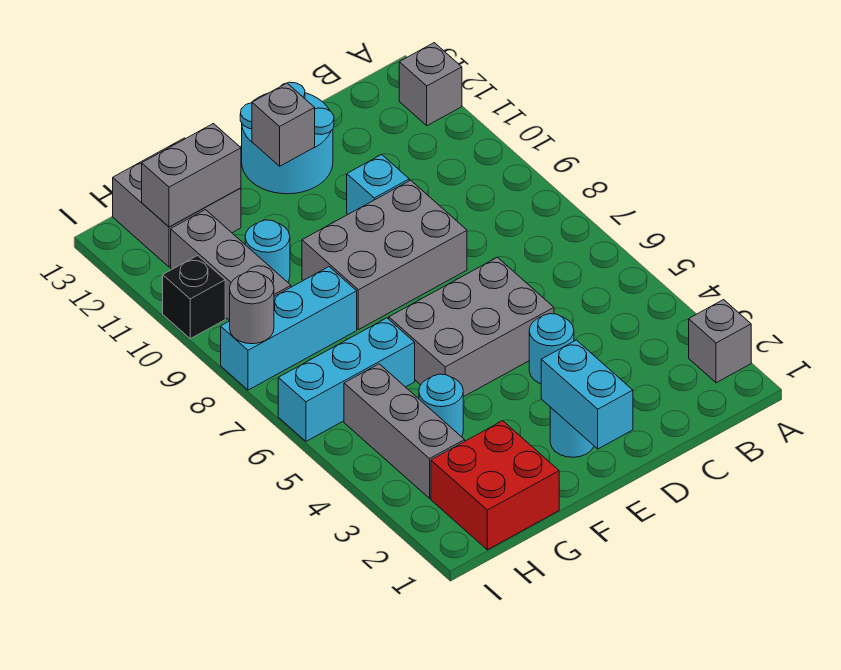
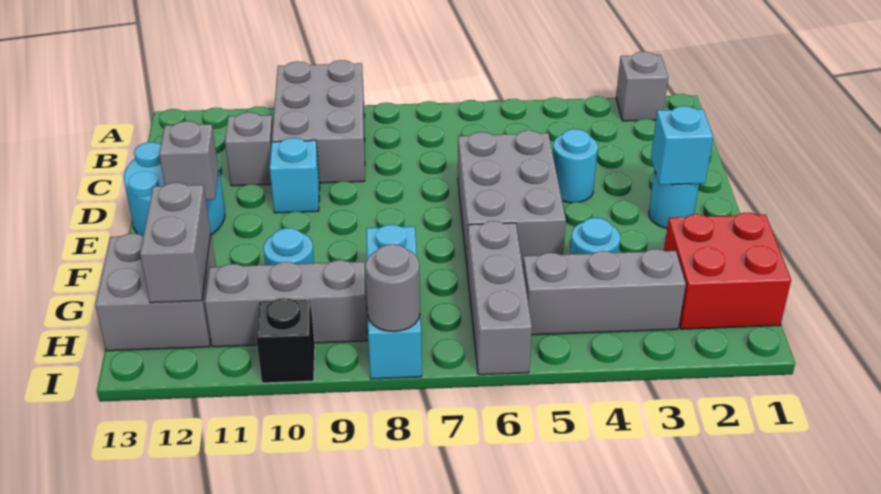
grey brick A12 level 1 -> grey brick C11 level 1
grey brick D8:F9 level 1 -> grey brick A9:C10 level 1
cyan brick E1:E2 level 2 -> cyan brick E2 level 2
cyan brick G6:I6 level 1 -> grey brick G6:I6 level 1

